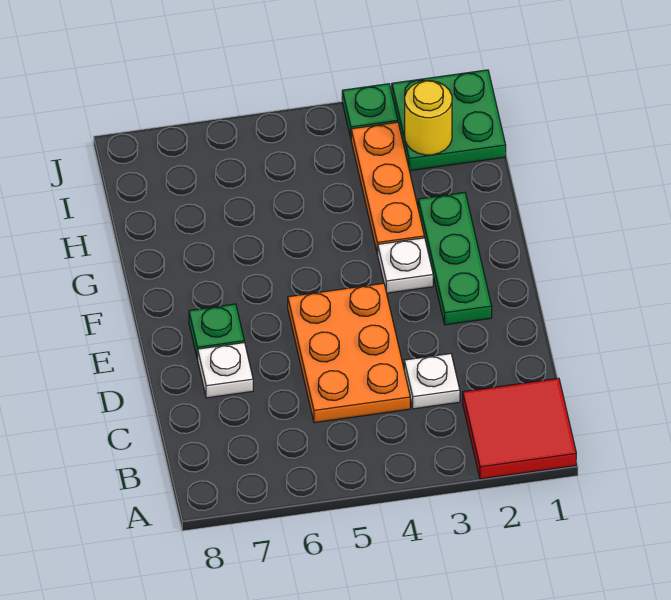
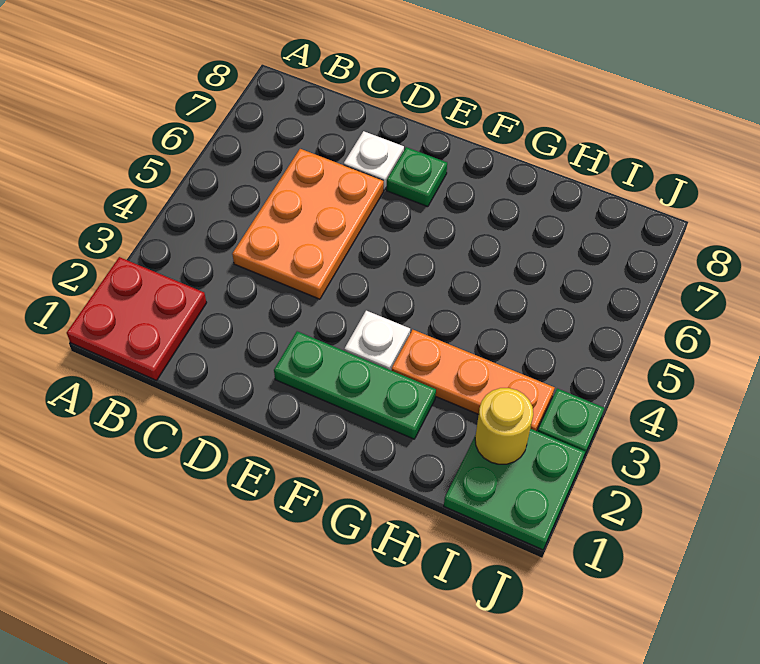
red tile A1:B2 level 1 -> red plate A1:B2 level 1
white plate C3 level 1 -> none
orange plate C4:E5 level 1 -> orange plate C4:D6 level 1

